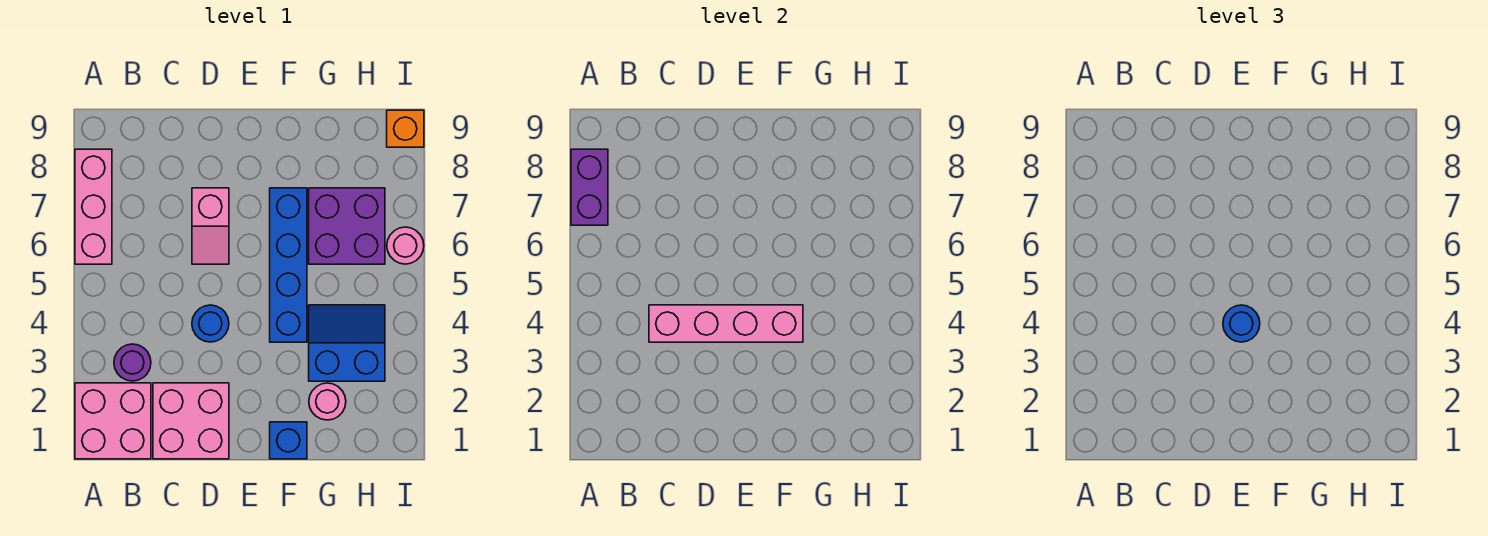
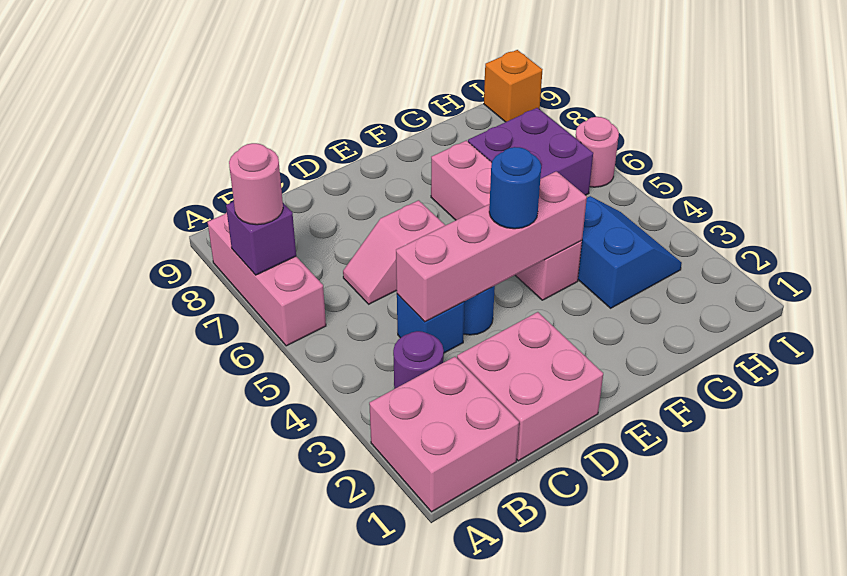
purple brick A7:A8 level 2 -> purple brick A7 level 2
pink slope D6:D7 level 1 top 7 -> pink slope C6:D6 level 1 top D
blue brick F1 level 1 -> blue brick C4 level 1
blue brick F4:F7 level 1 -> pink brick F4:F7 level 1
pink round brick G2 level 1 -> pink round brick A7 level 3
blue slope G3:H4 level 1 top 3 -> blue slope G3:H4 level 1 top G

